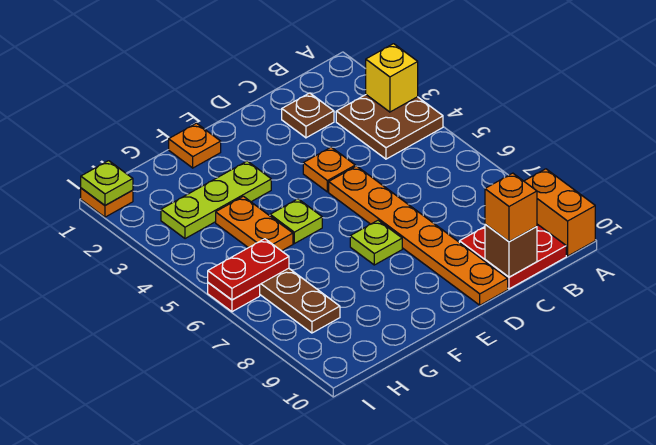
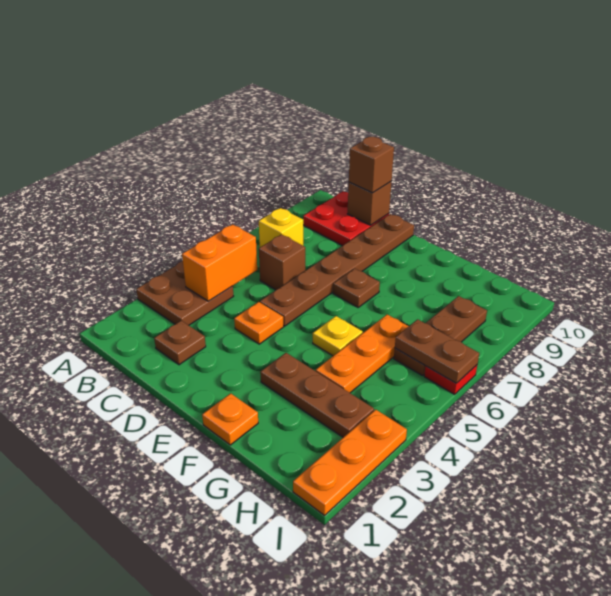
yellow brick A3 level 2 -> yellow brick B7 level 1
orange brick A9:A10 level 1 -> orange brick B4:B5 level 2
none -> brown brick C6 level 1
orange brick C10 level 3 -> brown brick C10 level 3
orange plate D5:D10 level 1 -> brown plate D5:D10 level 1
lime plate E7 level 1 -> brown plate E7 level 1
lime plate F3:H3 level 1 -> brown plate F3:H3 level 1
lime plate F5 level 1 -> yellow plate F5 level 1
orange plate G4:G5 level 1 -> orange plate G4:G6 level 1
red plate H6:I6 level 2 -> brown plate H6:I6 level 2
orange plate I1 level 1 -> orange plate I1:I3 level 1
lime plate I1 level 2 -> none

